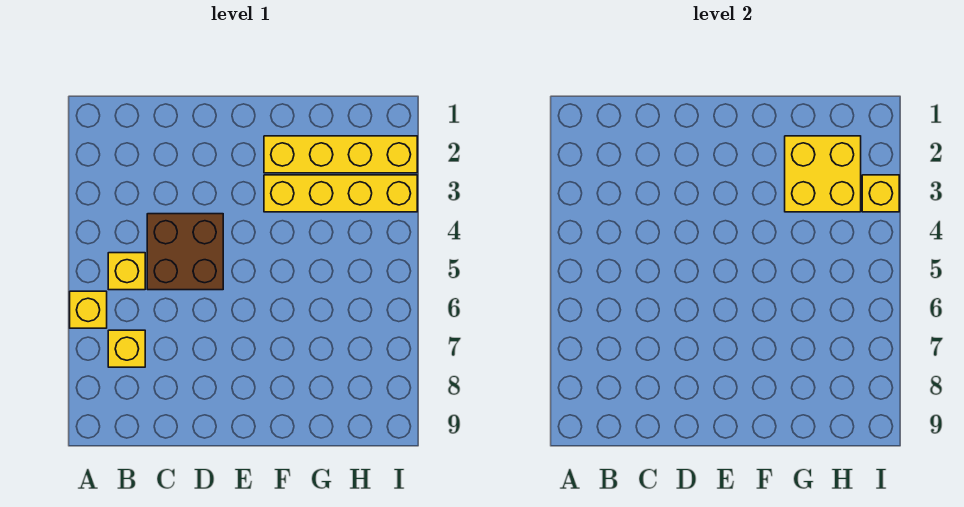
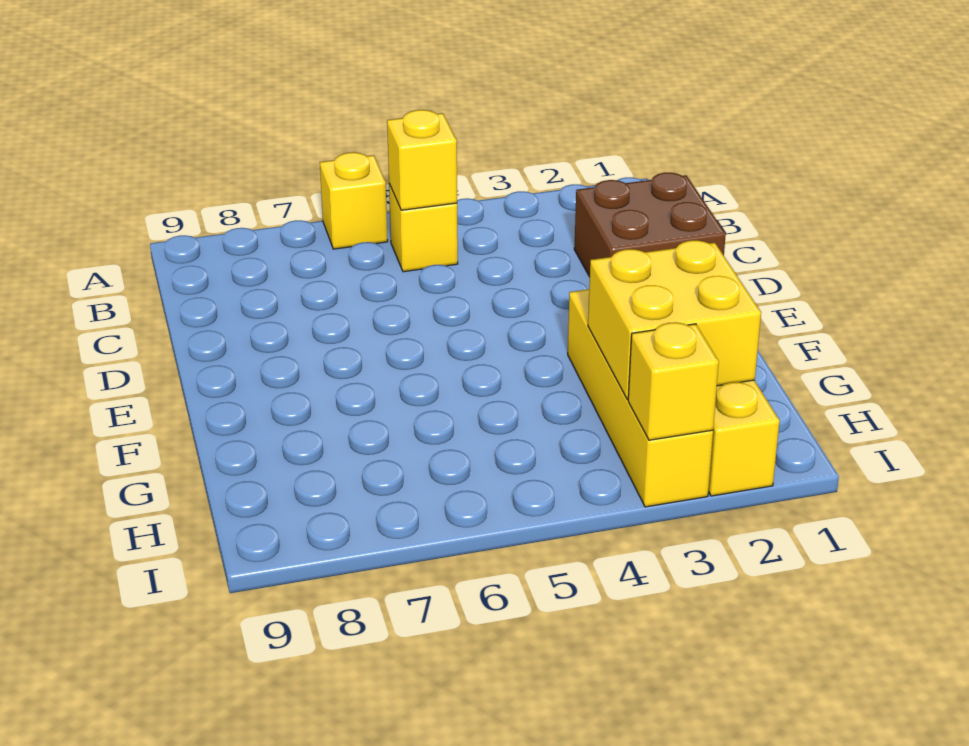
yellow brick B7 level 1 -> yellow brick B5 level 2
brown brick C4:D5 level 1 -> brown brick C1:D2 level 1

